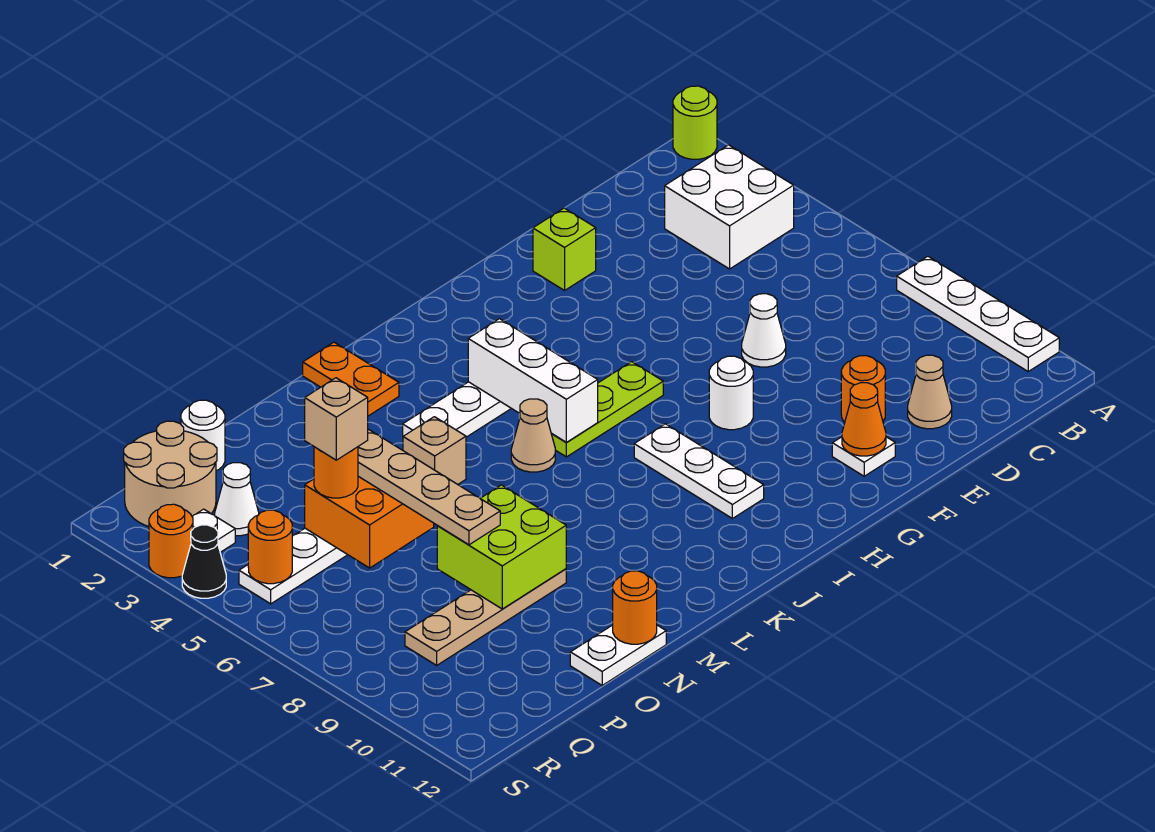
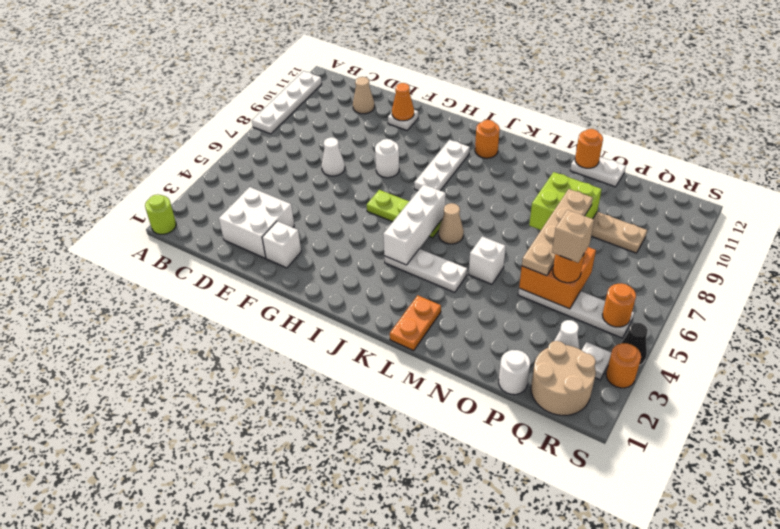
white brick B3:C4 level 1 -> white brick D2:E3 level 1
orange round brick E10 level 1 -> orange round brick J11 level 1
lime brick F2 level 1 -> white brick F2 level 1
tan brick M5 level 1 -> white brick M5 level 1

